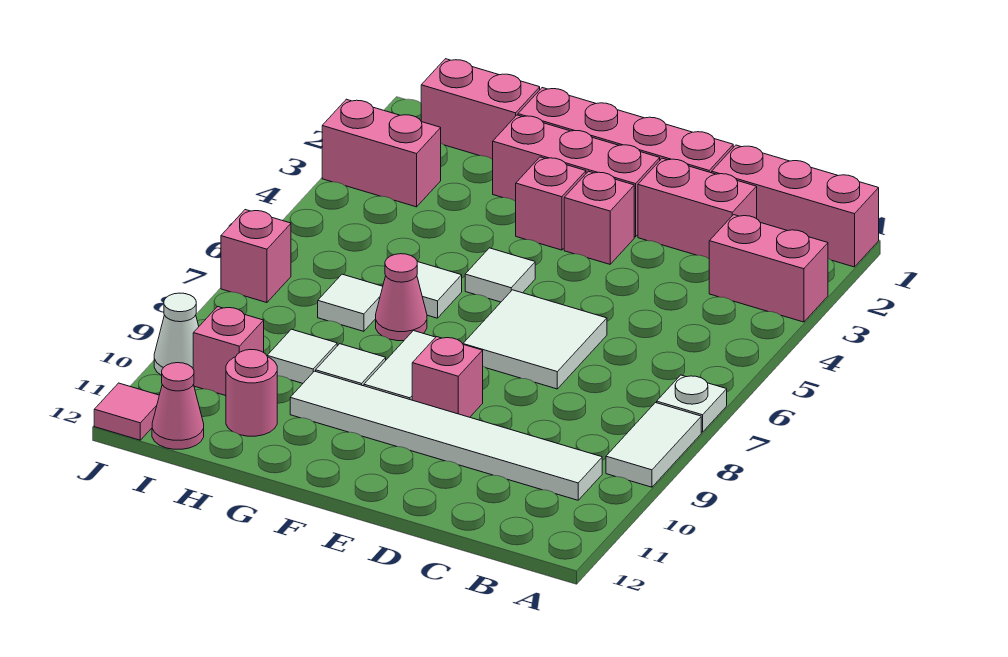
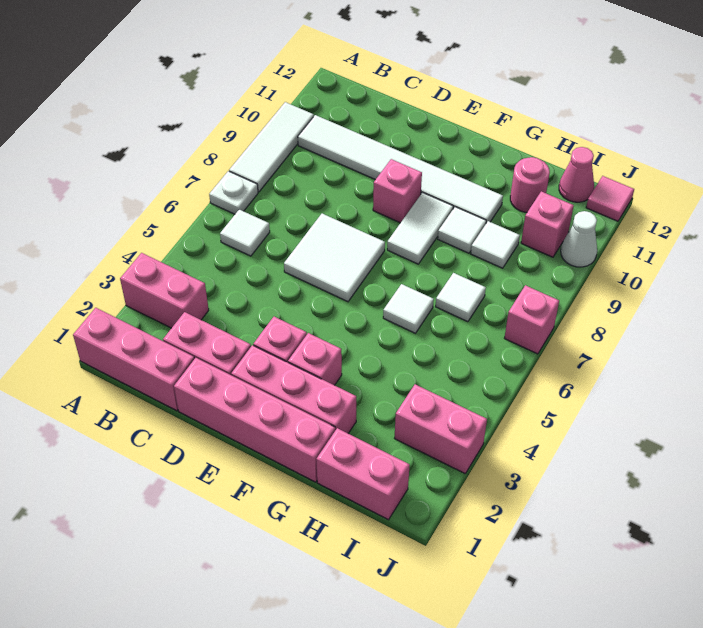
white tile A8:A9 level 1 -> white tile A8:A10 level 1
white tile F5 level 1 -> white tile B6 level 1
pink cone G7 level 1 -> none

